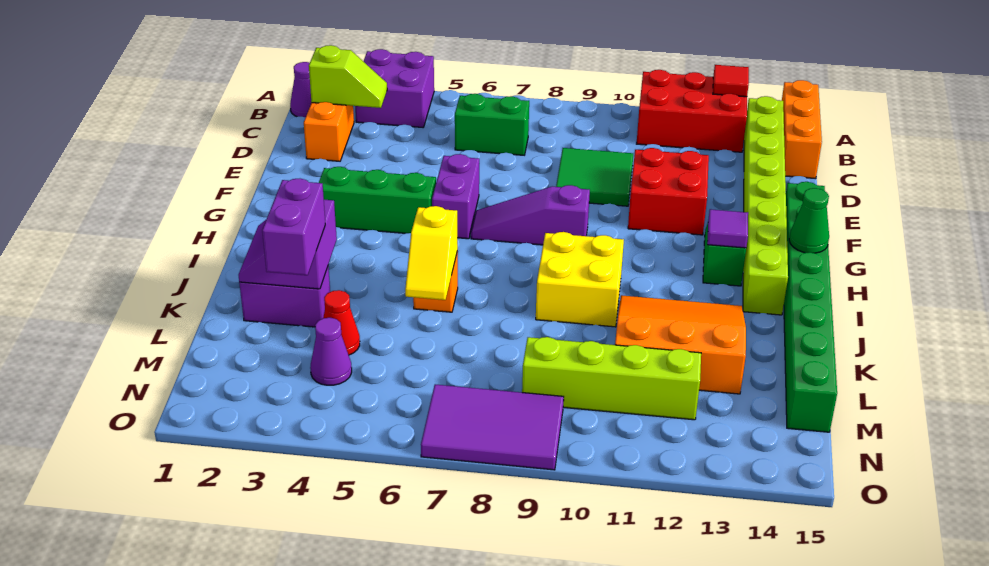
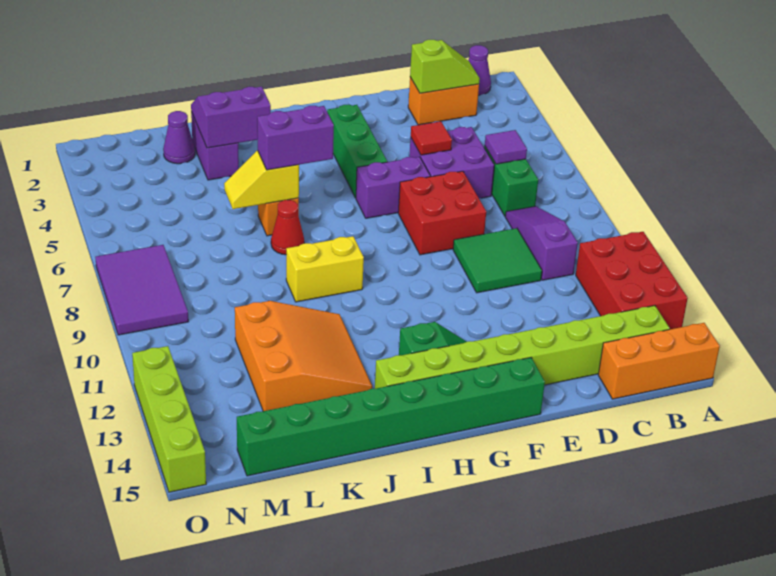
purple brick A3:B4 level 1 -> purple brick D5:E6 level 1
red tile A13 level 2 -> red tile E5 level 2
lime slope C2:C3 level 2 top 2 -> lime slope C2:D2 level 2 top D
red brick E11:F12 level 1 -> red brick E7:F8 level 1
purple slope G7:G9 level 1 top 9 -> purple slope C8:C10 level 1 top 10
purple tile H13 level 2 -> purple tile C6 level 2
green cone H15 level 2 -> none
yellow brick I9:J10 level 1 -> yellow brick I9:J9 level 1
purple brick K3:L3 level 3 -> purple brick I6:J6 level 3
red cone L4 level 1 -> red cone J7 level 1
purple cone M4 level 1 -> purple cone L2 level 1
lime brick M9:M12 level 1 -> lime brick O12:O15 level 1

